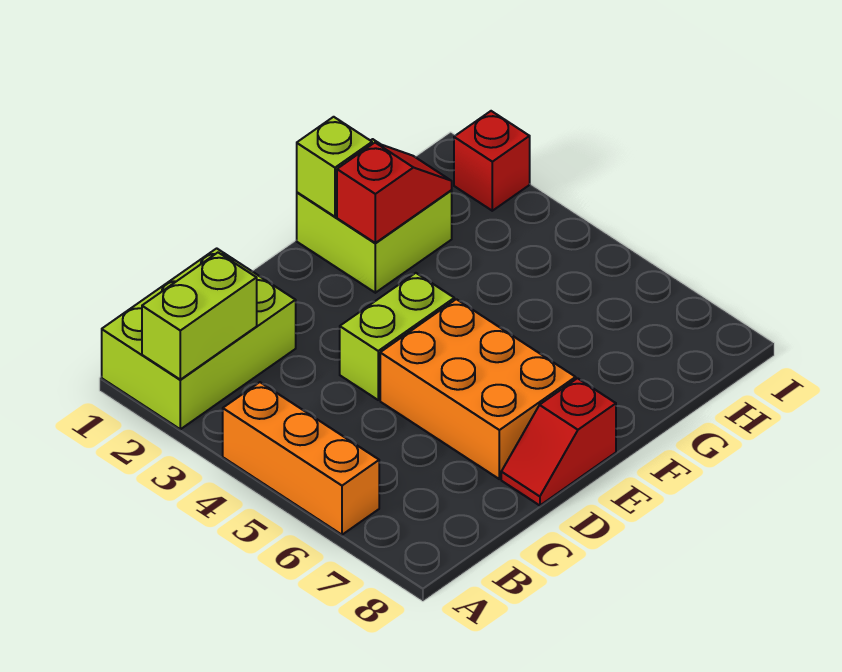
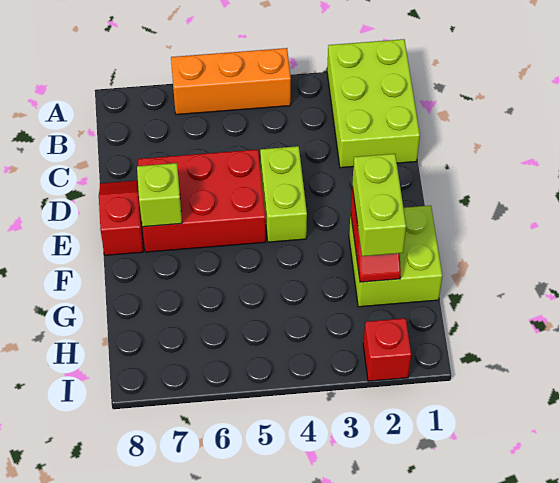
lime brick A2:B2 level 2 -> lime brick F2:G2 level 3
orange brick D5:E7 level 1 -> red brick D5:E7 level 1
lime brick F1 level 2 -> lime brick E7 level 2

